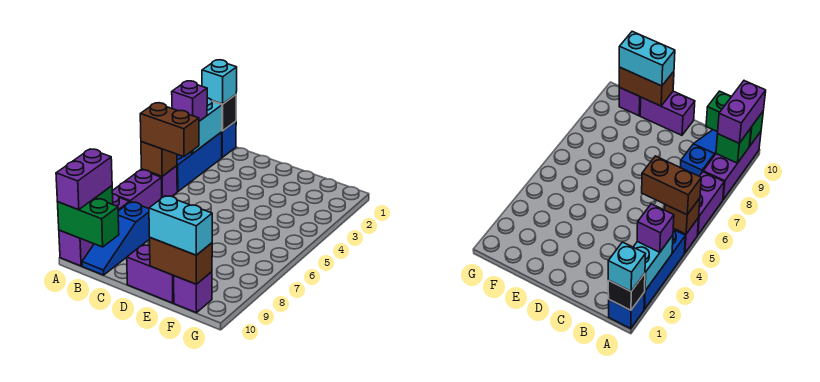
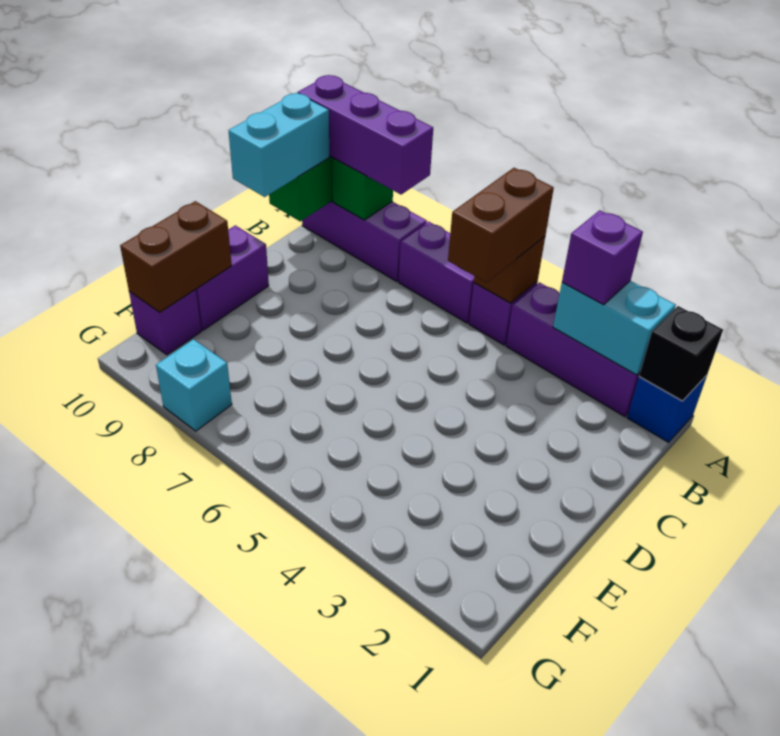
cyan brick A1 level 3 -> cyan brick G8 level 1
blue brick A2:A4 level 1 -> purple brick A2:A4 level 1
purple brick A9:A10 level 3 -> purple brick A8:A10 level 3
blue slope B8:B10 level 1 top 8 -> none
cyan brick E10:F10 level 3 -> cyan brick B10:C10 level 3

